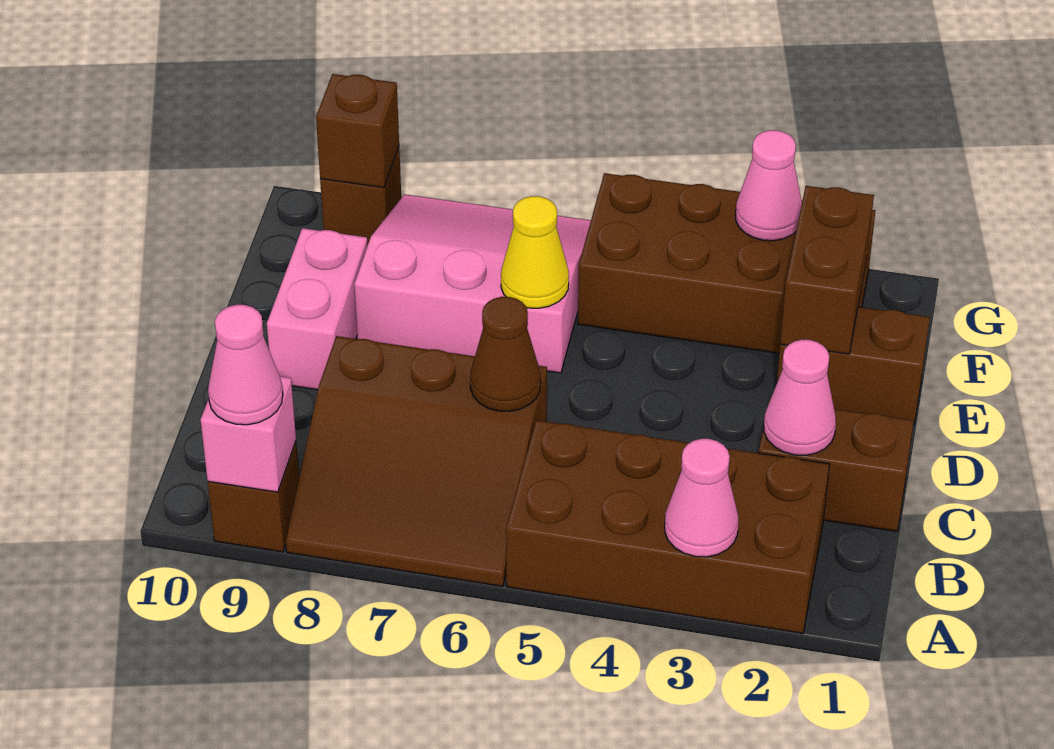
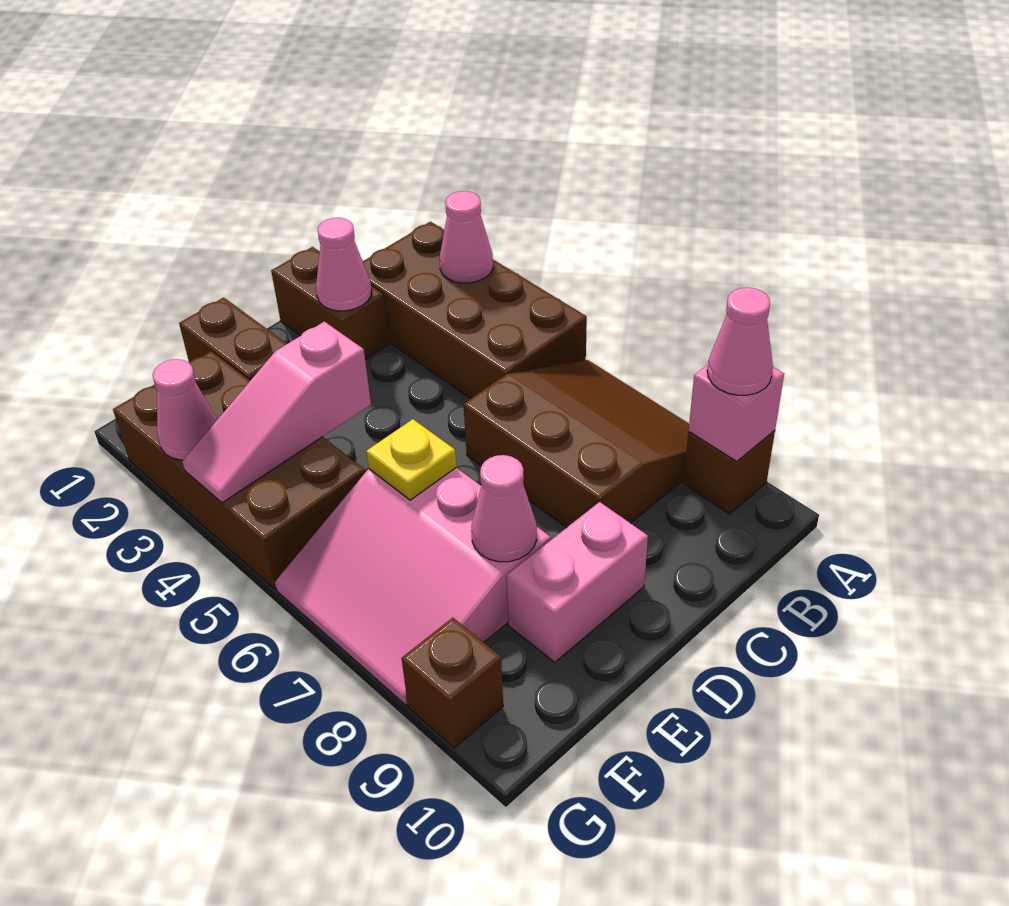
brown cone C6 level 2 -> none
brown brick E2:F2 level 2 -> none
none -> pink slope E4:G4 level 2 top E
yellow cone E6 level 2 -> yellow plate E6 level 2
none -> pink cone E8 level 2
brown brick G9 level 2 -> none

